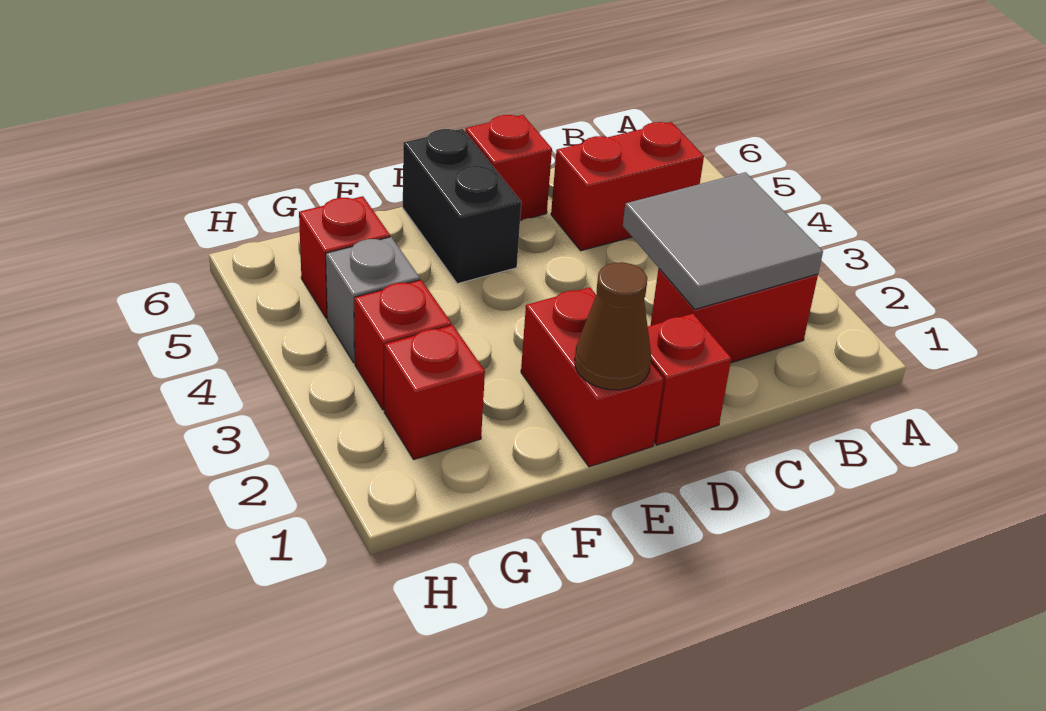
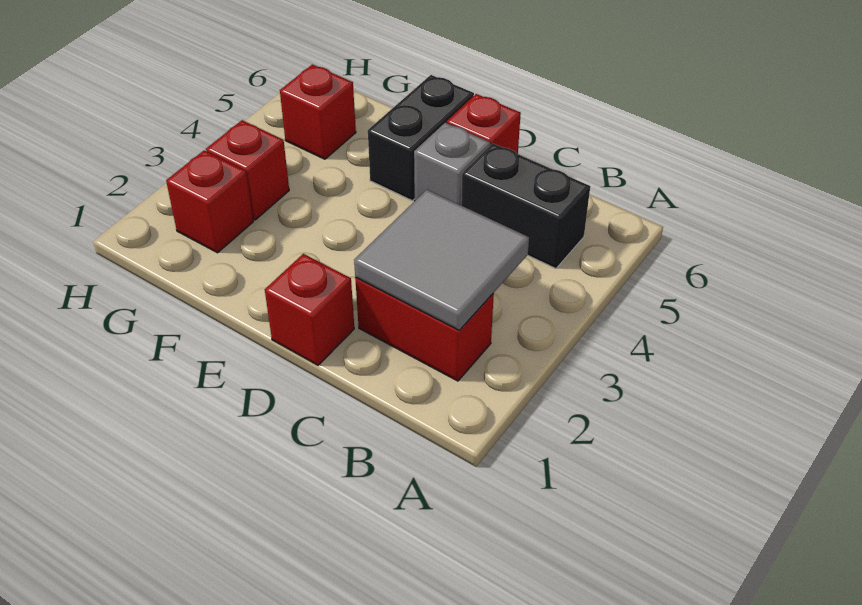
red brick B5:C5 level 1 -> black brick B5:C5 level 1
red brick E1:E2 level 1 -> none
brown cone E1 level 2 -> none
grey brick G4 level 1 -> grey brick D5 level 1

